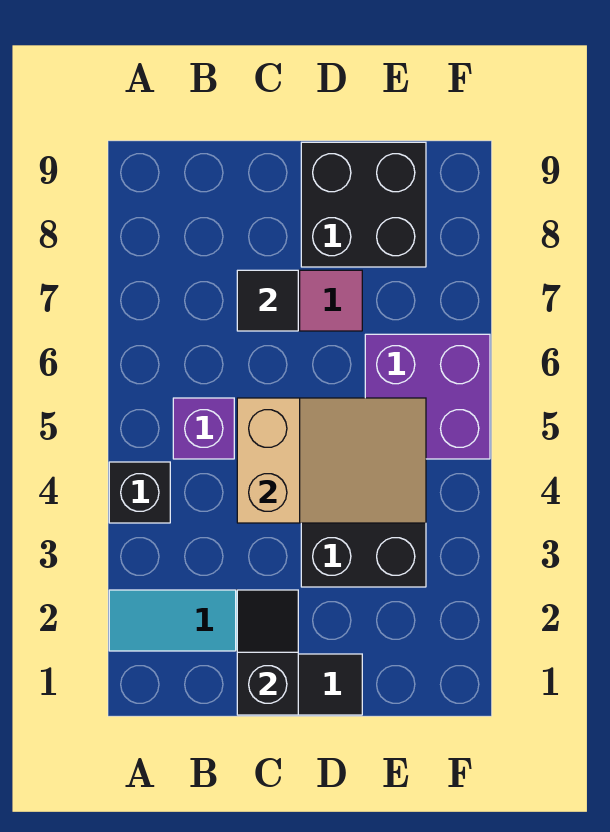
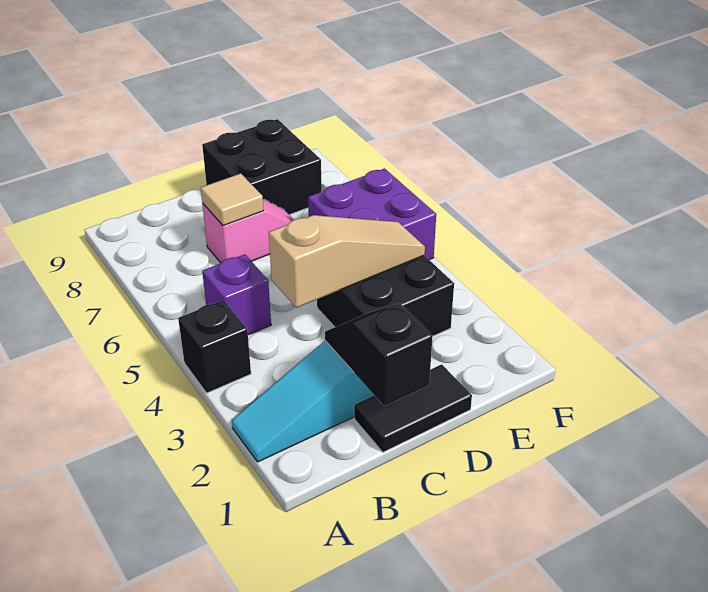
tan slope C4:E5 level 2 top C -> tan slope C4:E4 level 2 top C
black tile C7 level 2 -> tan tile C7 level 2

